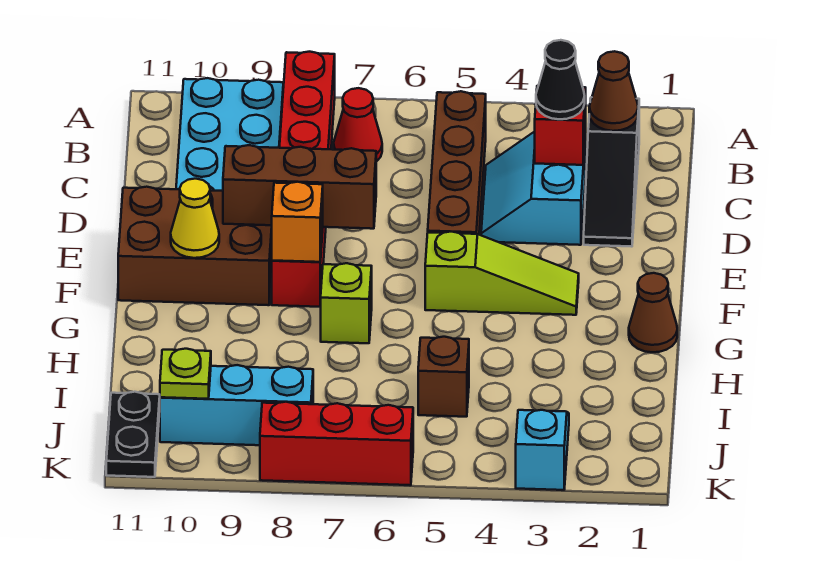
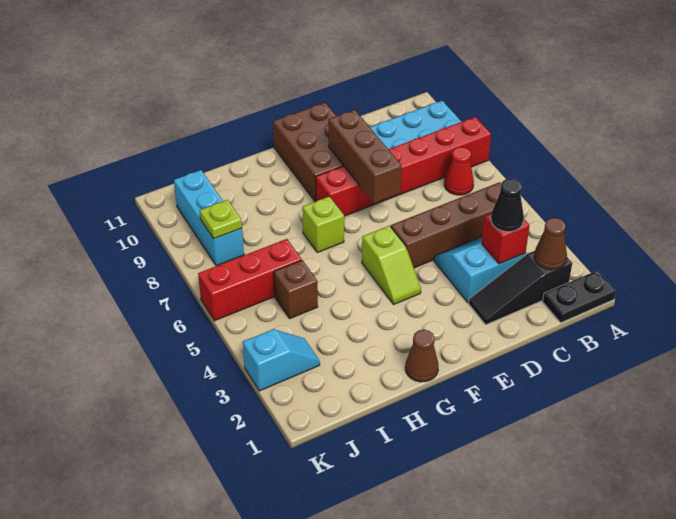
lime slope F3:F5 level 1 top 5 -> lime slope F4:F5 level 1 top 5
orange brick F8 level 2 -> none
yellow cone F10 level 2 -> none
lime plate J10 level 2 -> lime plate J8 level 2
black plate J11:K11 level 1 -> black plate A1:B1 level 1
red brick K6:K8 level 1 -> red brick I6:K6 level 1

